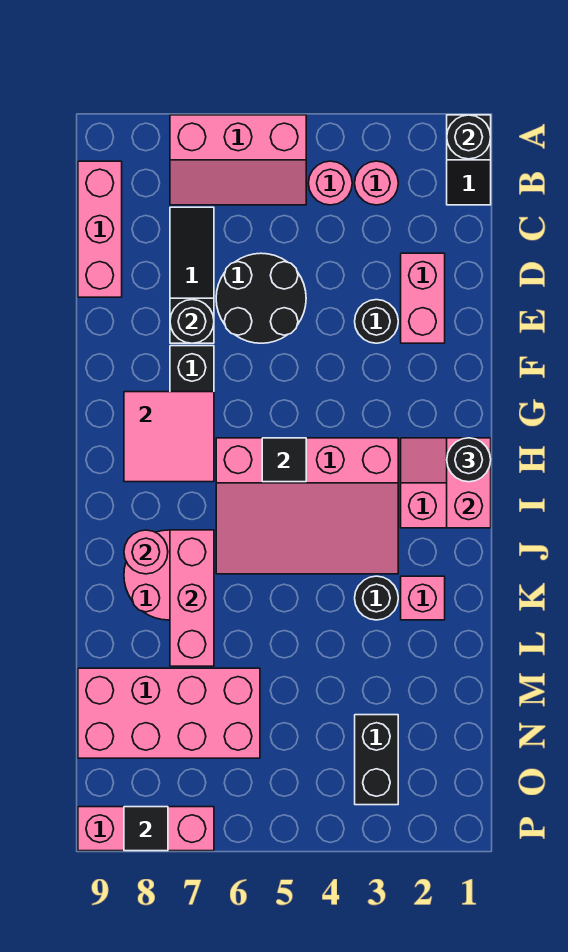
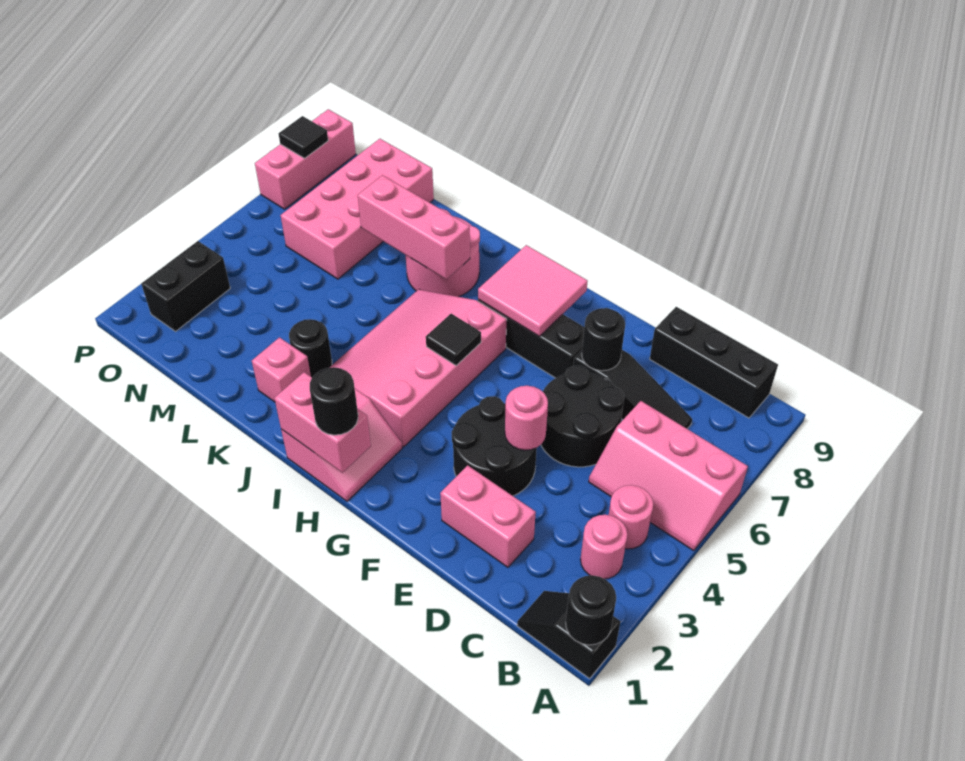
pink slope A5:B7 level 1 top A -> pink slope A5:C6 level 1 top 6
pink brick B9:D9 level 1 -> black brick B9:D9 level 1
black round brick E3 level 1 -> black round brick E3:F4 level 1
pink round brick J8 level 2 -> pink round brick E4 level 2
black brick N3:O3 level 1 -> black brick O2:O3 level 1

